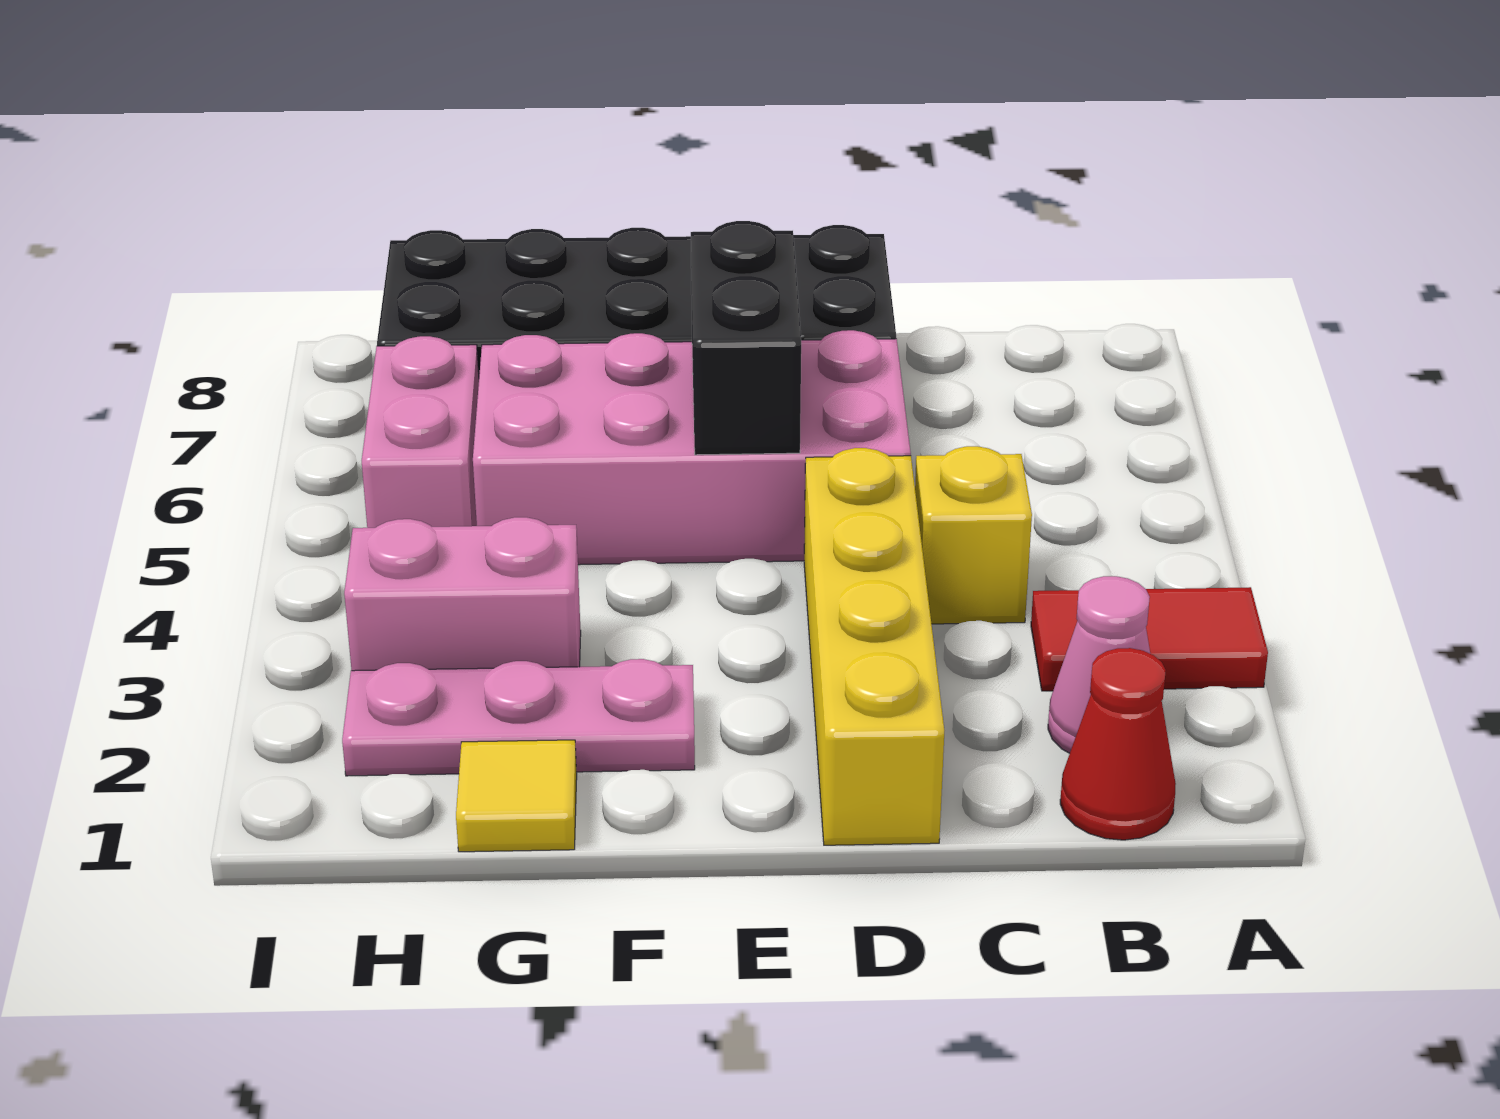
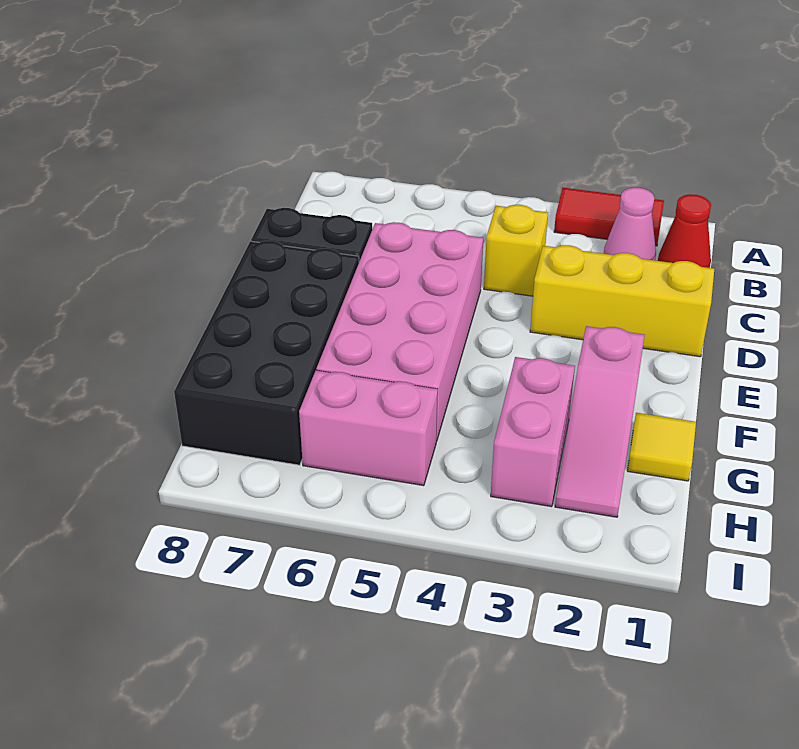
red tile A3:B3 level 1 -> red tile A2:A3 level 1
yellow brick D1:D4 level 1 -> yellow brick D1:D3 level 1
black brick E5:E6 level 2 -> none
pink plate F2:H2 level 1 -> pink slope F2:H2 level 1 top F

